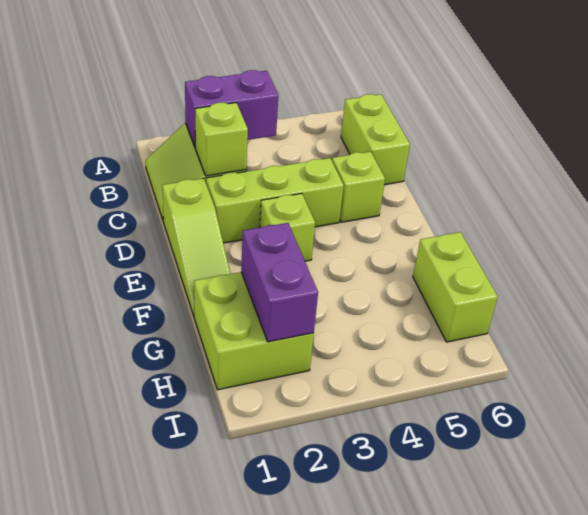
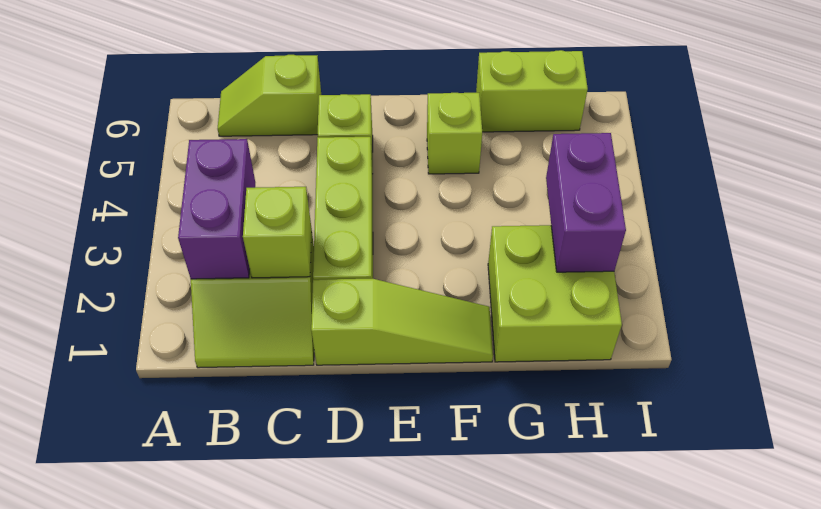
lime brick B6:C6 level 1 -> lime slope B6:C6 level 1 top C
lime brick E3 level 1 -> lime brick F5 level 1
purple brick G2:H2 level 2 -> purple brick H2:H3 level 2

